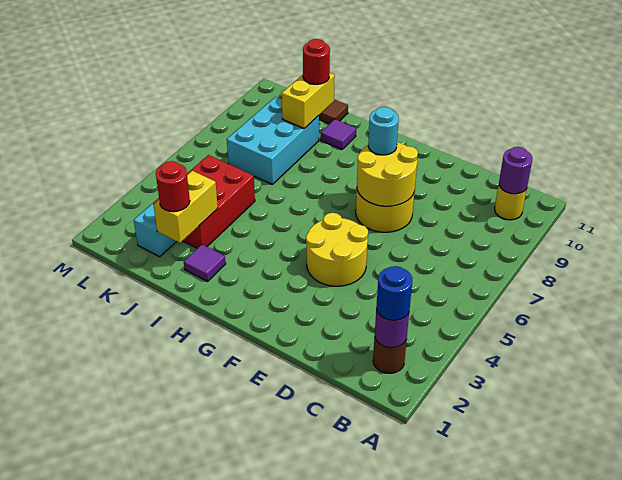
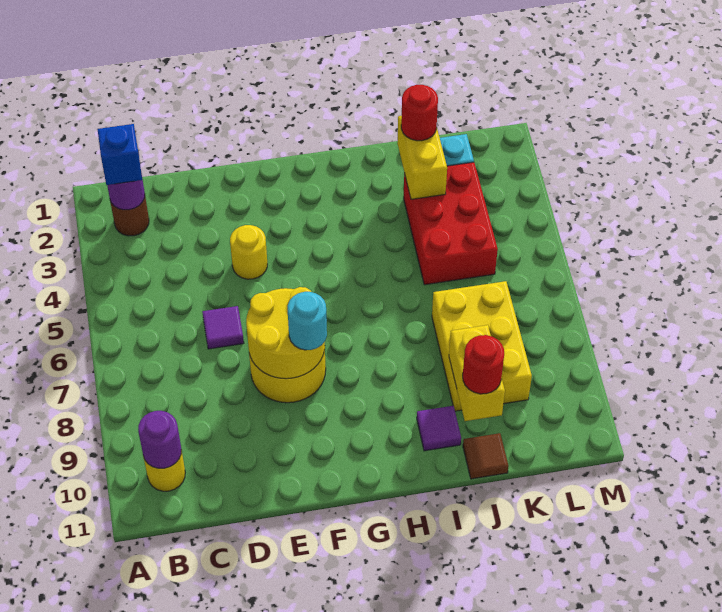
blue round brick B2 level 3 -> blue brick B2 level 3
yellow round brick E4:F5 level 1 -> yellow round brick E4 level 1
purple tile I2 level 1 -> purple tile D6 level 1
cyan brick J7:K9 level 1 -> yellow brick J7:K9 level 1

